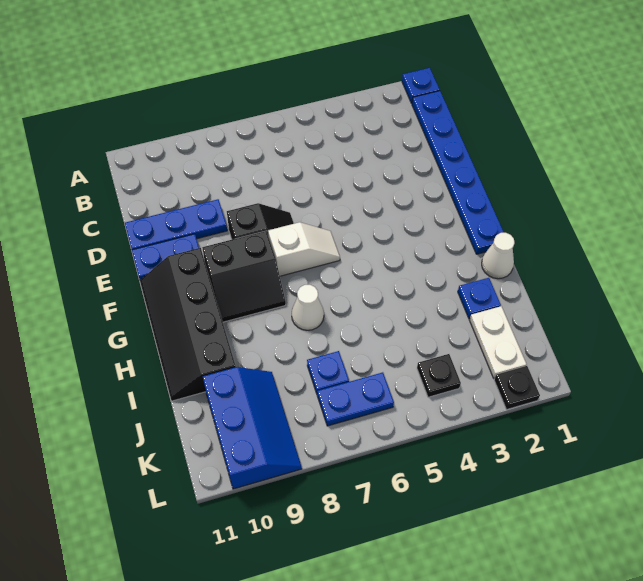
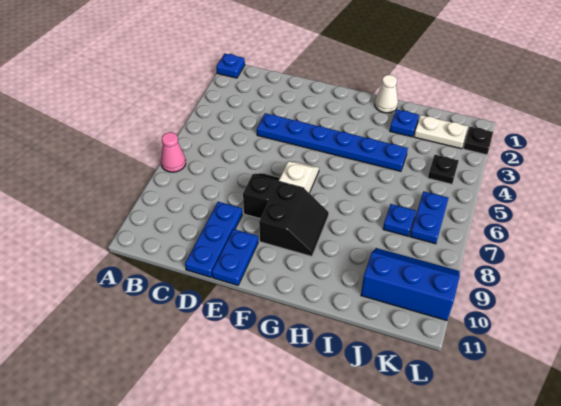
none -> pink cone A7 level 1
blue plate B1:G1 level 1 -> blue plate D4:I4 level 1
black slope F10:I11 level 1 top 10 -> none
white cone H7 level 1 -> none

